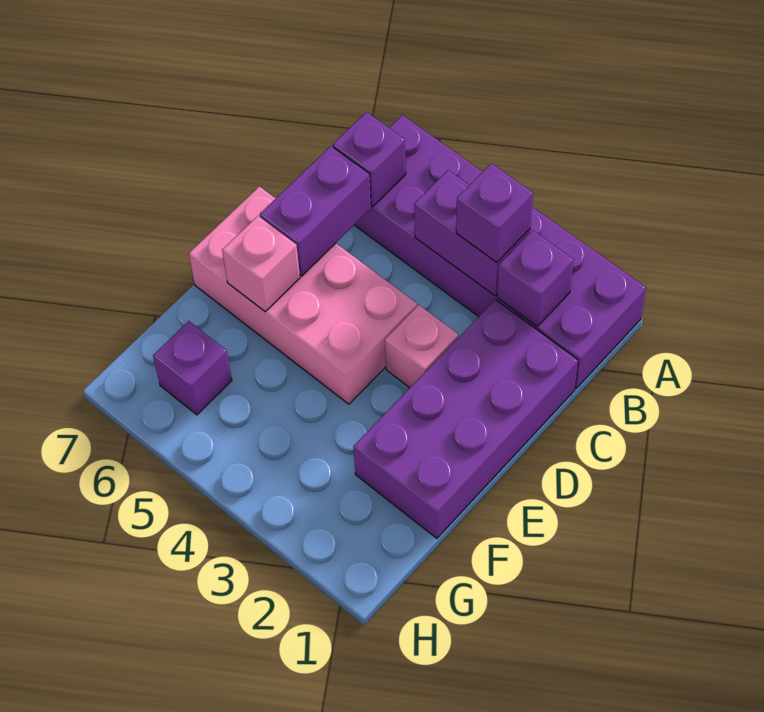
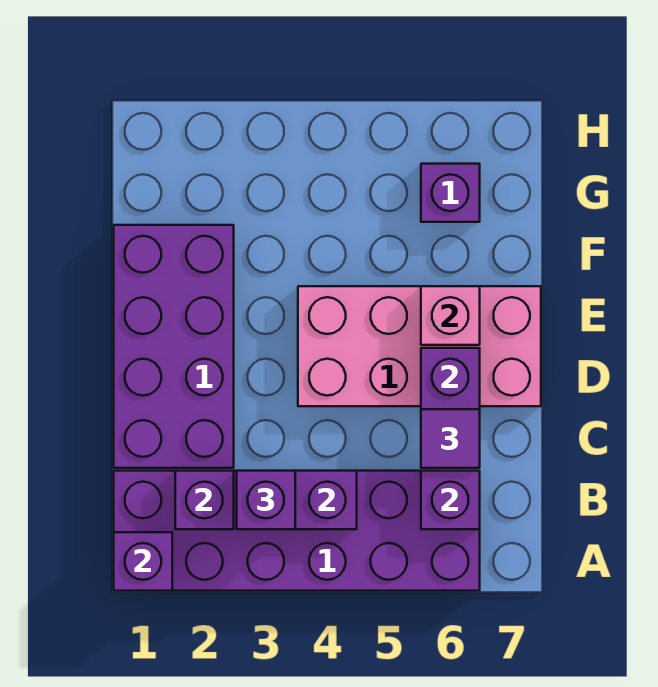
none -> purple brick A1 level 2
none -> purple tile C6 level 3
pink brick D3 level 1 -> none

